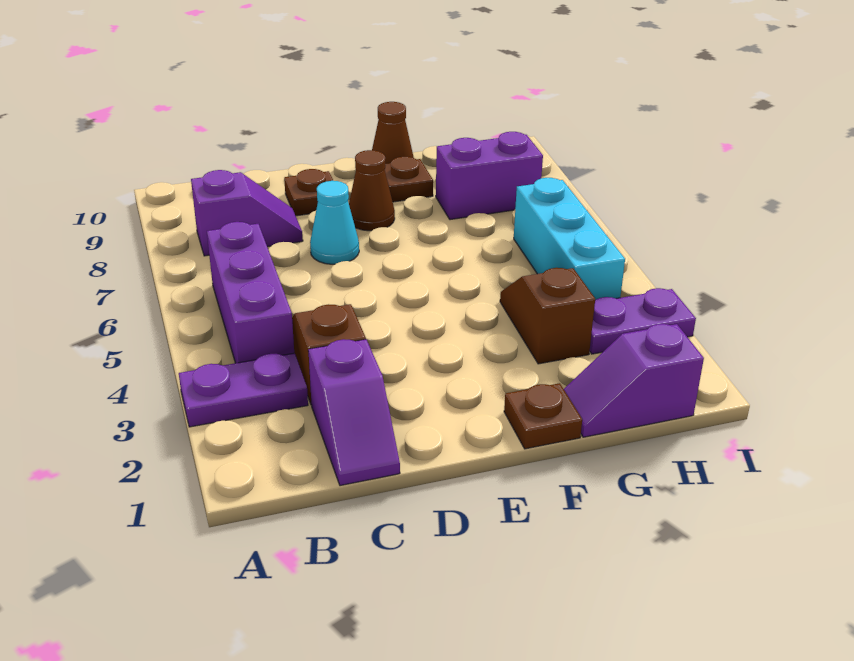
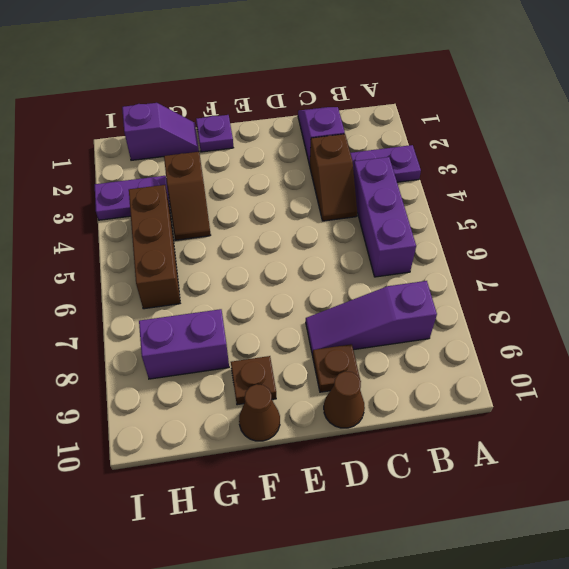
purple slope B8:C8 level 1 top B -> purple slope B8:D8 level 1 top B
cyan cone D7 level 1 -> none
brown cone E8 level 1 -> brown cone D10 level 1
brown plate F1 level 1 -> purple plate F1 level 1
cyan brick H4:H6 level 1 -> brown brick H4:H6 level 1

